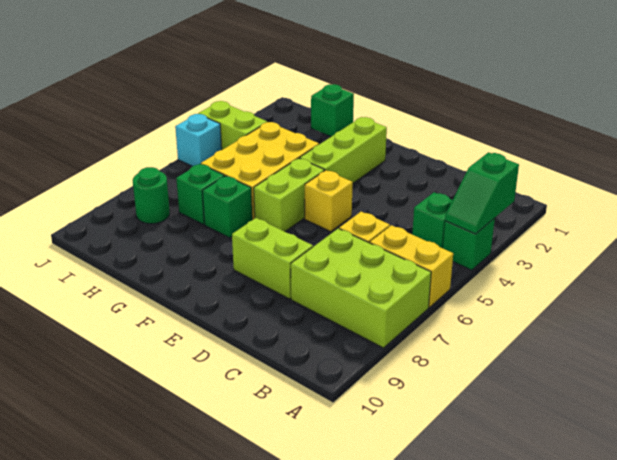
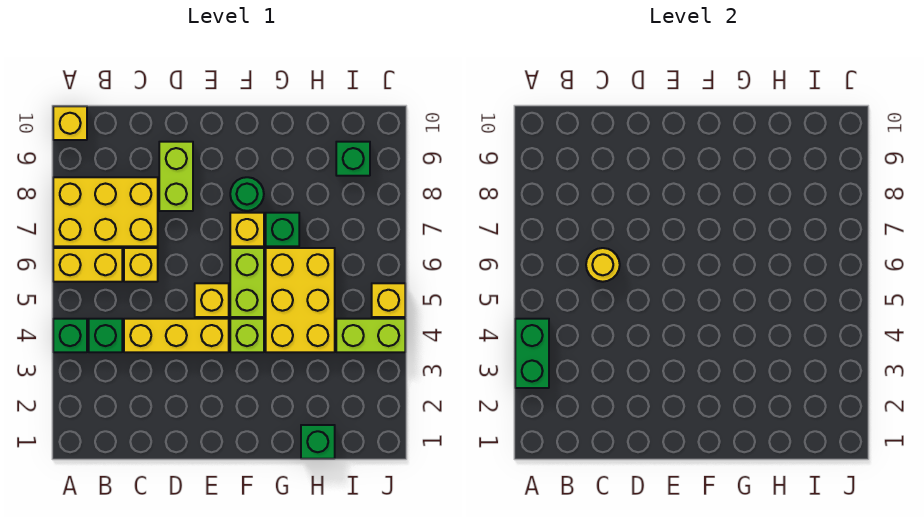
green slope A3:A4 level 2 top 3 -> green brick A3:A4 level 2
lime brick A7:C8 level 1 -> yellow brick A7:C8 level 1
none -> yellow brick A10 level 1
none -> yellow brick C4:E4 level 1
none -> yellow round brick C6 level 2
lime brick D8:E8 level 1 -> lime brick D8:D9 level 1
lime brick F2:F4 level 1 -> lime brick F4 level 1
none -> yellow brick F7 level 1
green brick H7 level 1 -> green brick I9 level 1
green round brick I8 level 1 -> green round brick F8 level 1
cyan brick J5 level 1 -> yellow brick J5 level 1

